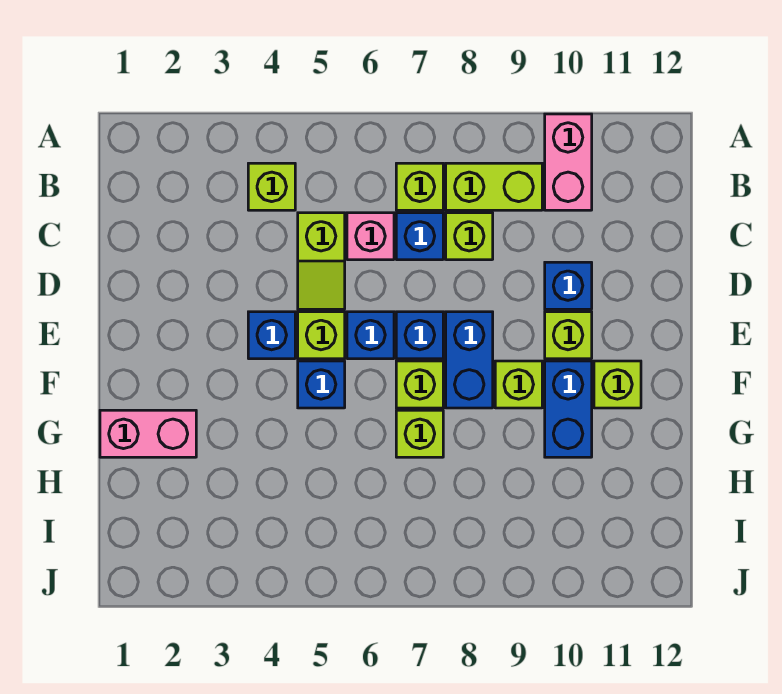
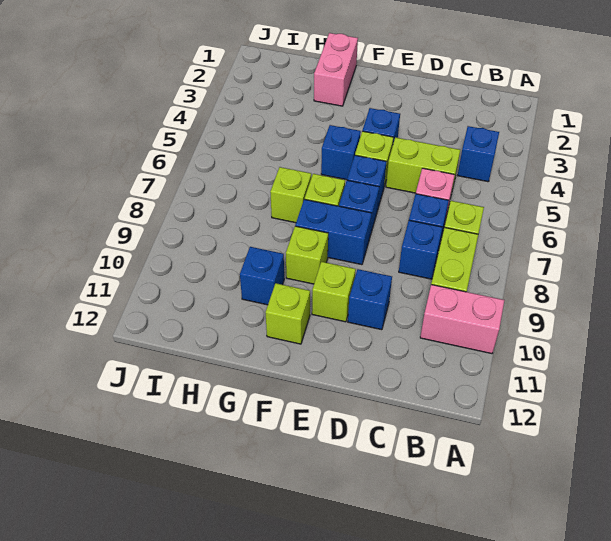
lime brick B4 level 1 -> blue brick B4 level 1
lime slope C5:D5 level 1 top C -> lime brick C5:D5 level 1
lime brick C8 level 1 -> blue brick C8 level 1
blue brick F10:G10 level 1 -> blue brick G10 level 1

